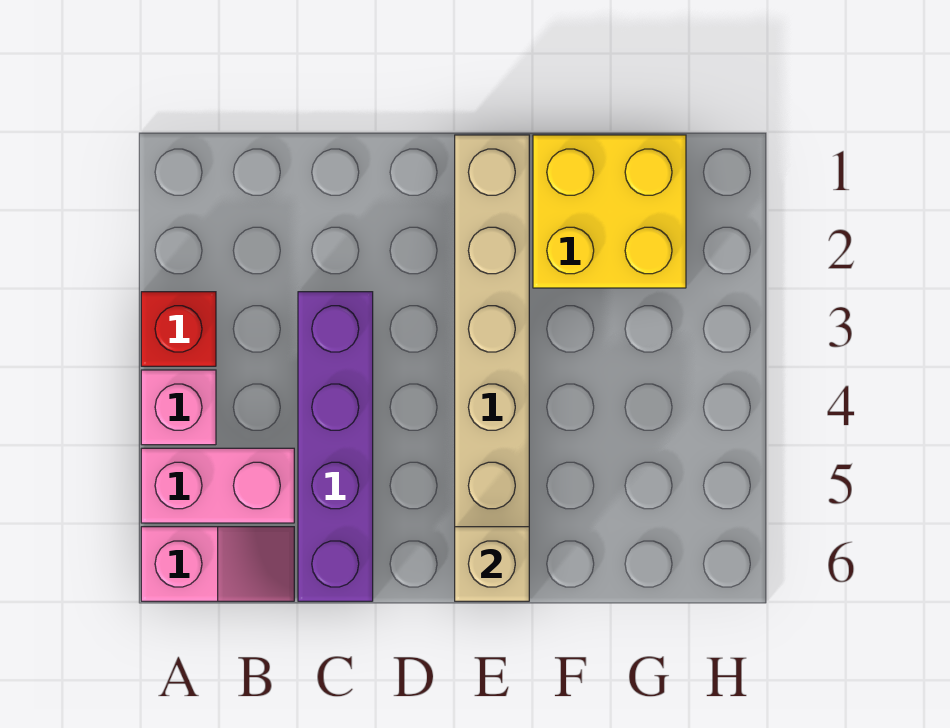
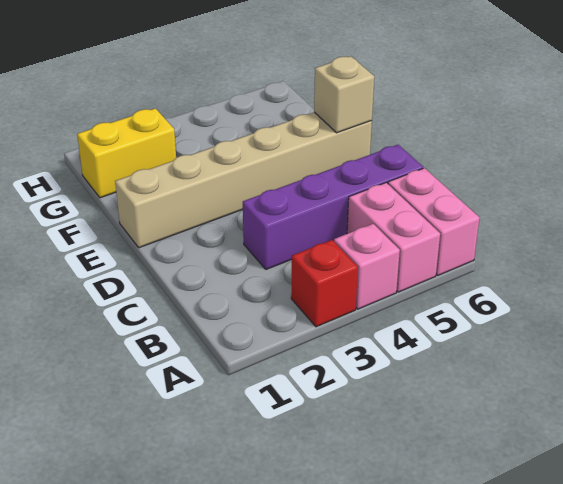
pink slope A6:B6 level 1 top A -> pink brick A6:B6 level 1
yellow brick F1:G2 level 1 -> yellow brick G1:G2 level 1

